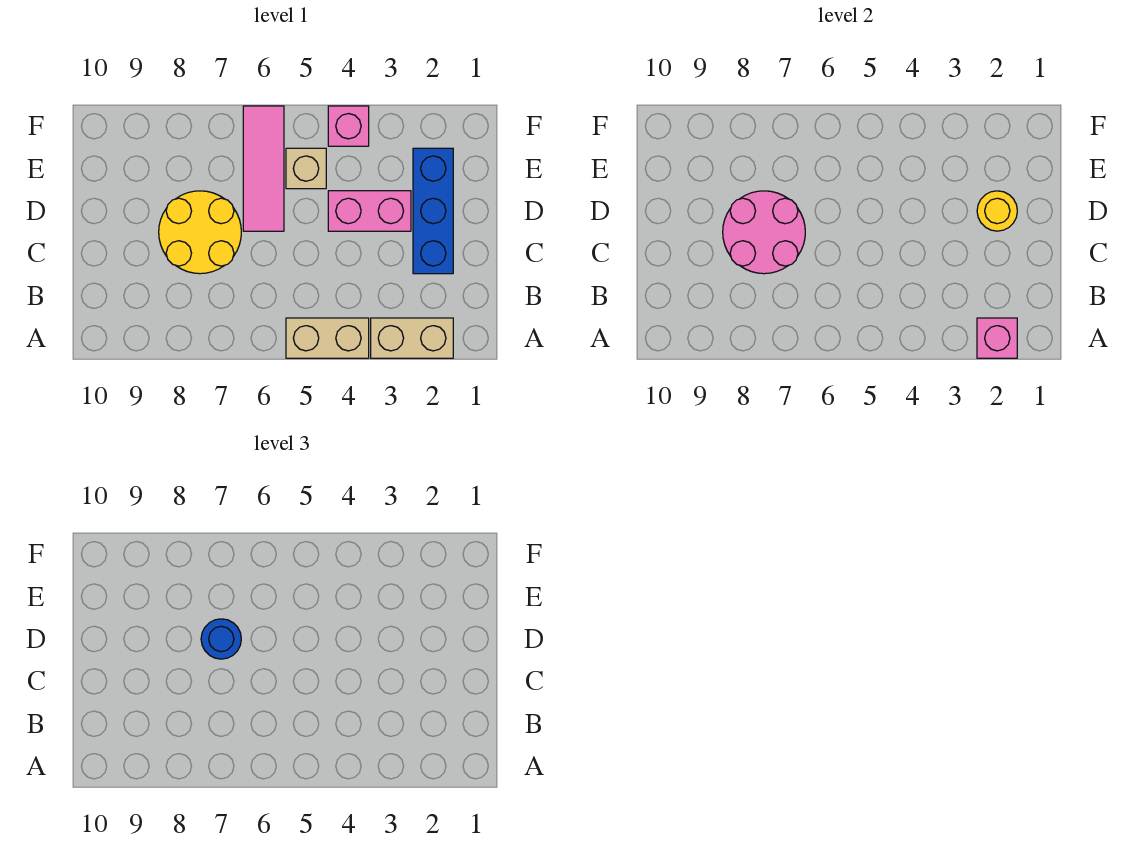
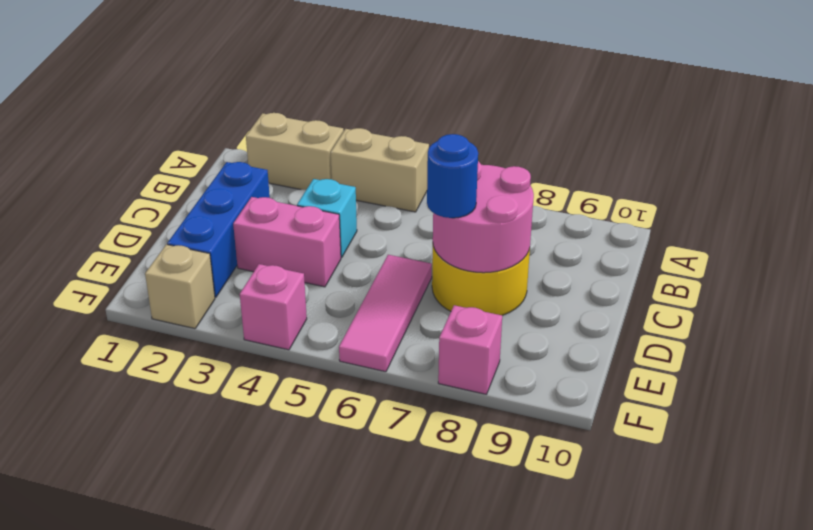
pink brick A2 level 2 -> pink brick F8 level 1
none -> cyan brick C4 level 1
yellow round brick D2 level 2 -> none
tan brick E5 level 1 -> tan brick F2 level 1

